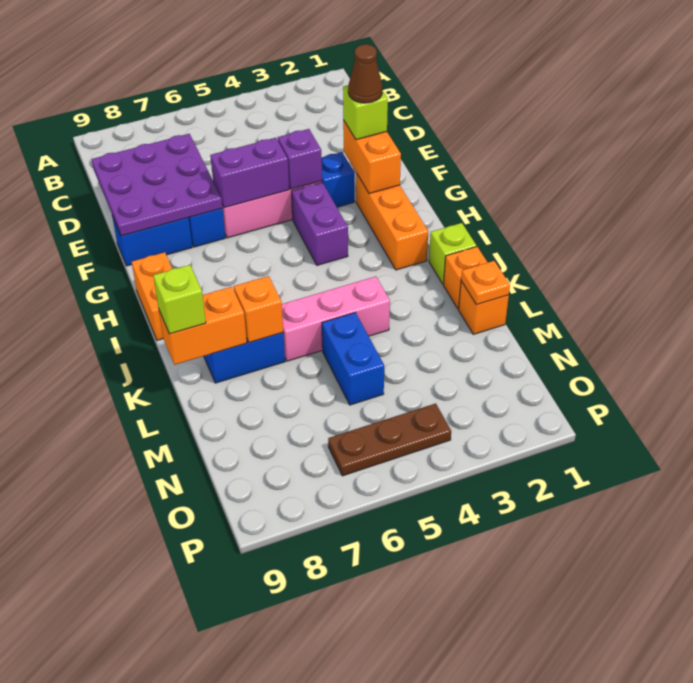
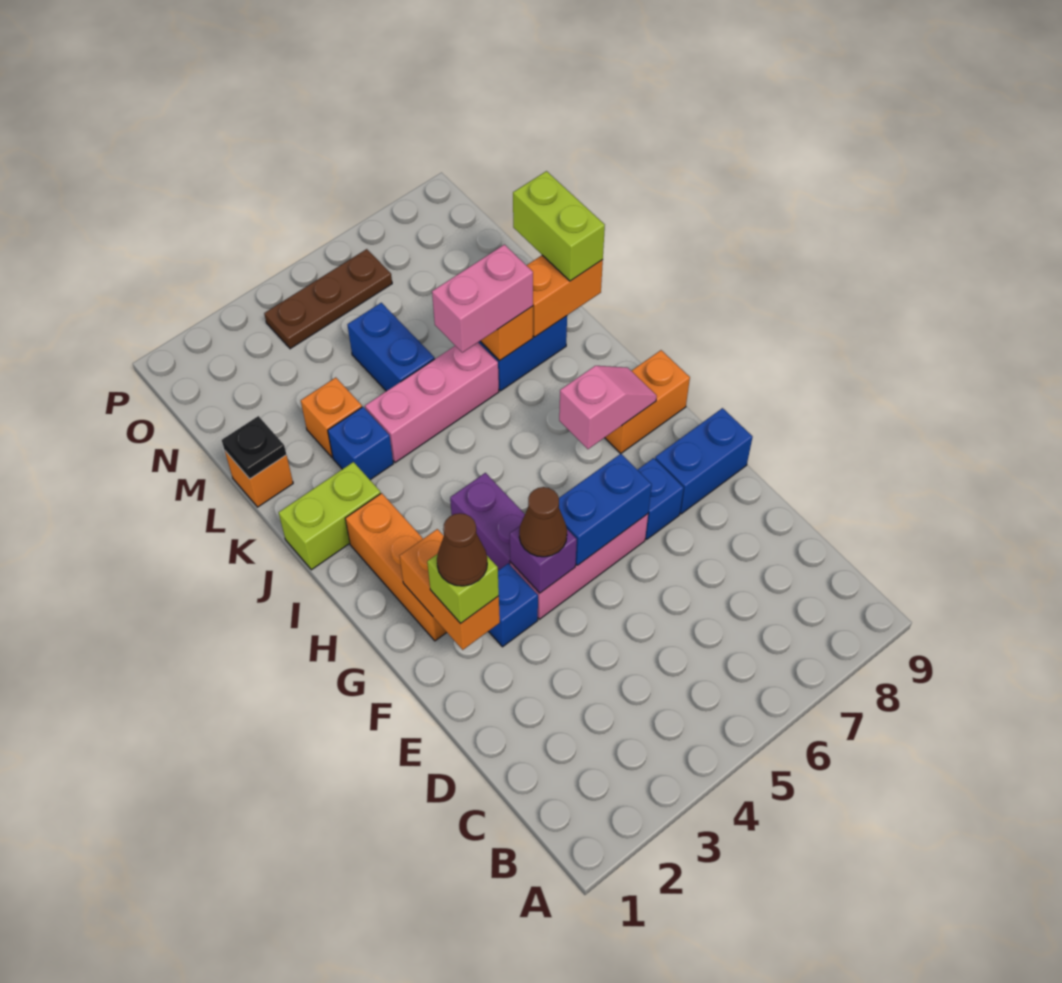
purple plate D7:F9 level 2 -> none
none -> brown cone F4 level 3
purple brick F5:F6 level 2 -> blue brick F5:F6 level 2
none -> pink slope H7:H8 level 2 top 7
orange brick H9:I9 level 1 -> orange brick H8:H9 level 1
lime brick J1 level 1 -> lime brick J1:J2 level 1
orange brick K1 level 1 -> orange brick L3 level 1
none -> blue brick K3 level 1
none -> pink brick K6:K7 level 3
lime brick K9 level 3 -> lime brick K9:L9 level 3
orange plate L1 level 2 -> black plate L1 level 2

